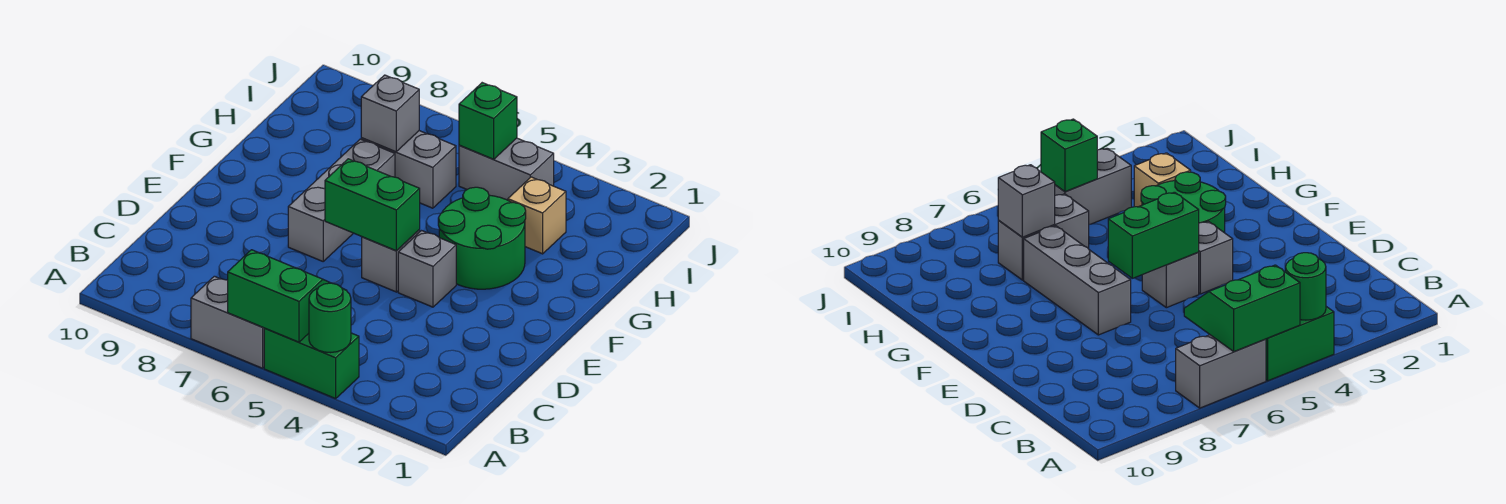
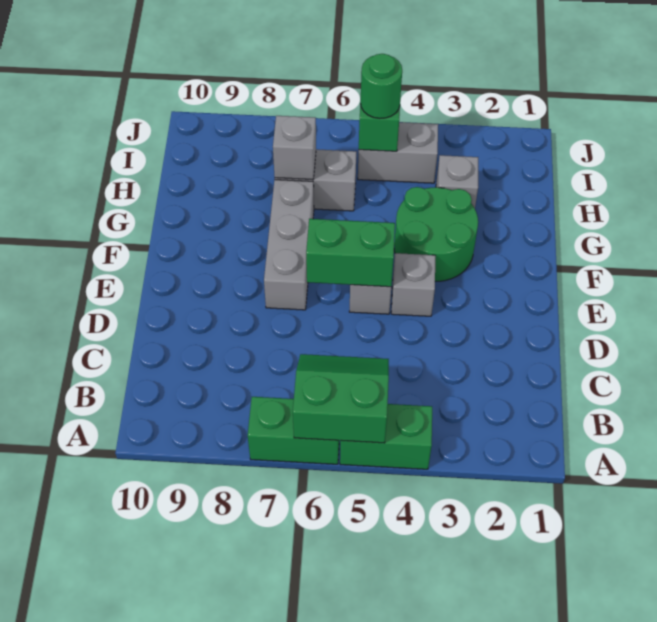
green round brick A4 level 2 -> green round brick I5 level 3
grey brick A6:A7 level 1 -> green brick A6:A7 level 1
tan brick H3 level 1 -> grey brick H3 level 1

